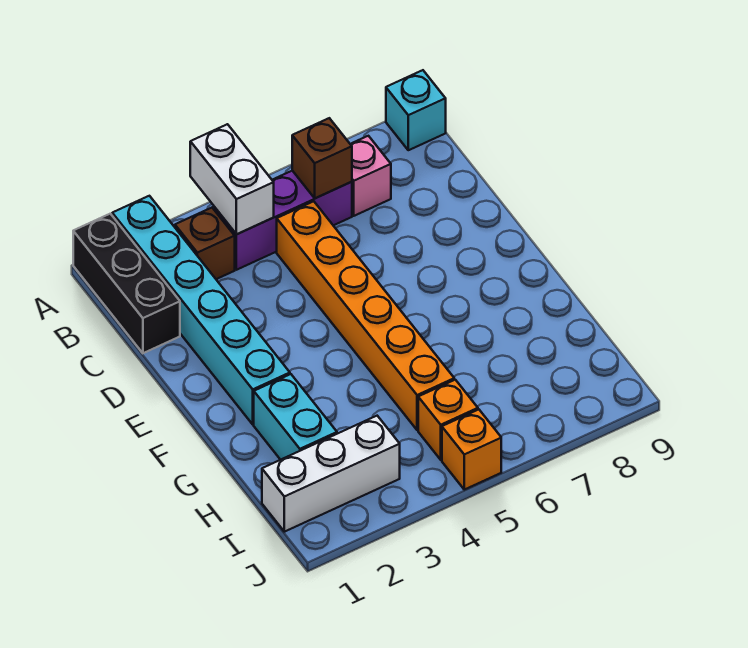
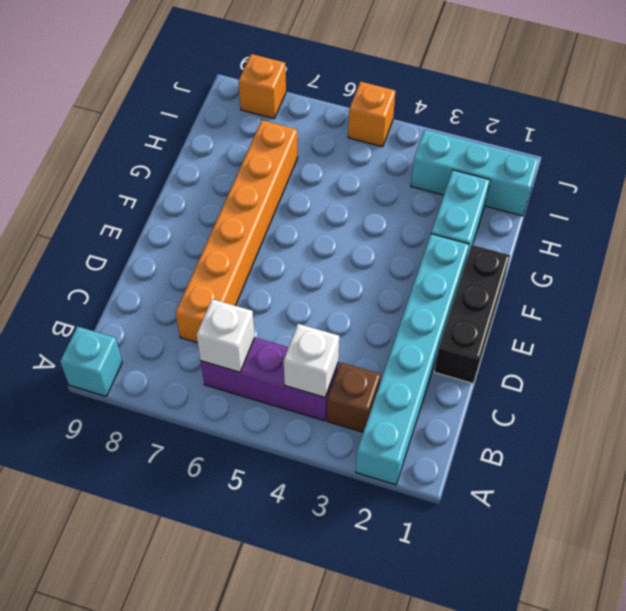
black brick A1:C1 level 1 -> black brick D1:F1 level 1
white brick A4:B4 level 2 -> white brick B4 level 2
brown brick B6 level 2 -> white brick B6 level 2
pink brick B7 level 1 -> none
orange brick C5:H5 level 1 -> orange brick C7:H7 level 1
white brick I1:I3 level 1 -> cyan brick I1:I3 level 1
orange brick I5 level 1 -> orange brick J8 level 1

